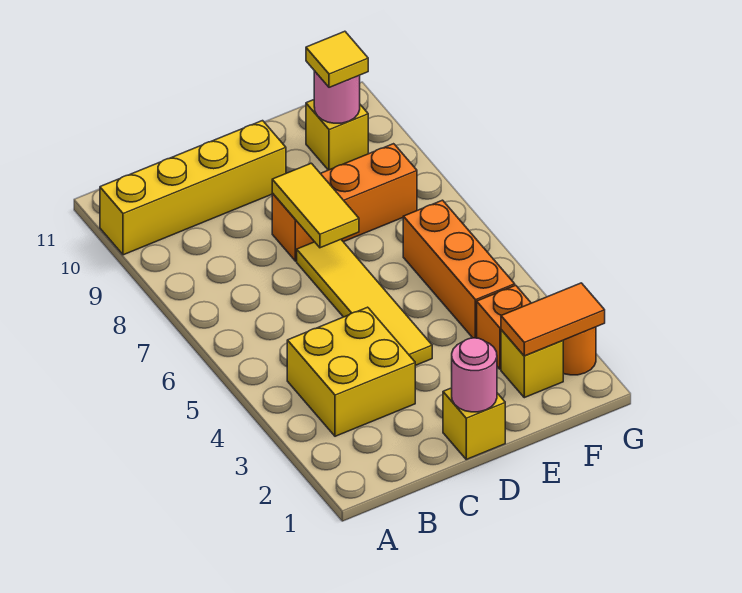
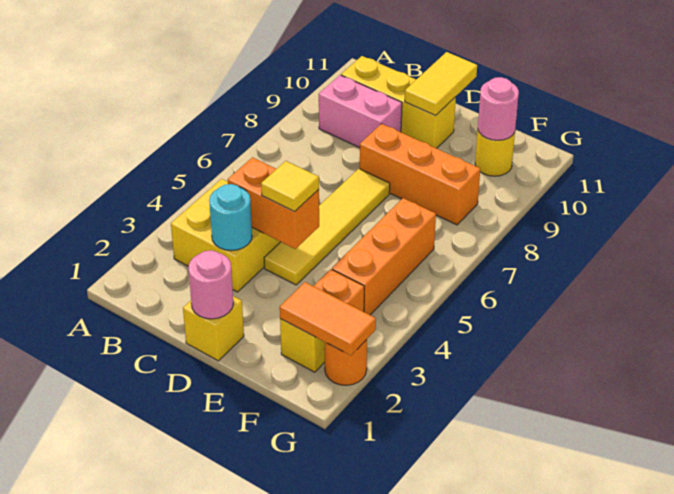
yellow brick A10:D10 level 1 -> yellow brick B10:D10 level 1
none -> pink brick B9:C9 level 1
none -> cyan round brick C3 level 2
none -> orange brick C4:D4 level 2
yellow tile D7:D8 level 2 -> yellow tile D10:D11 level 2
yellow brick F10 level 1 -> yellow round brick F10 level 1
yellow tile F10 level 3 -> yellow tile D4 level 3

